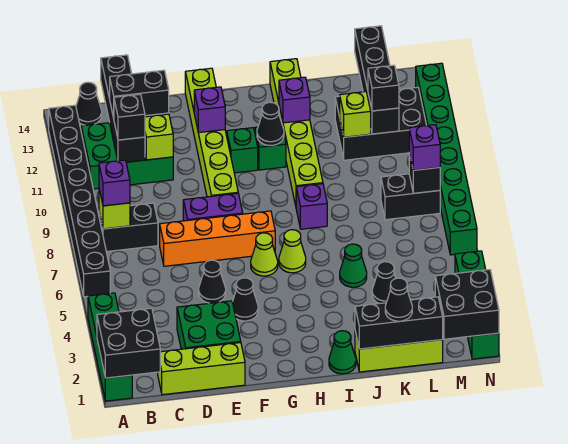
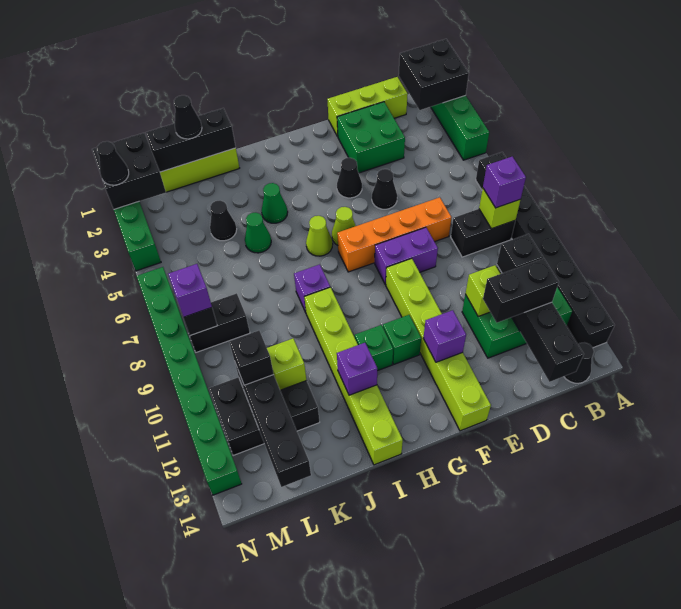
black cone H11 level 2 -> black cone N2 level 3
green cone I1 level 1 -> green cone I4 level 1

